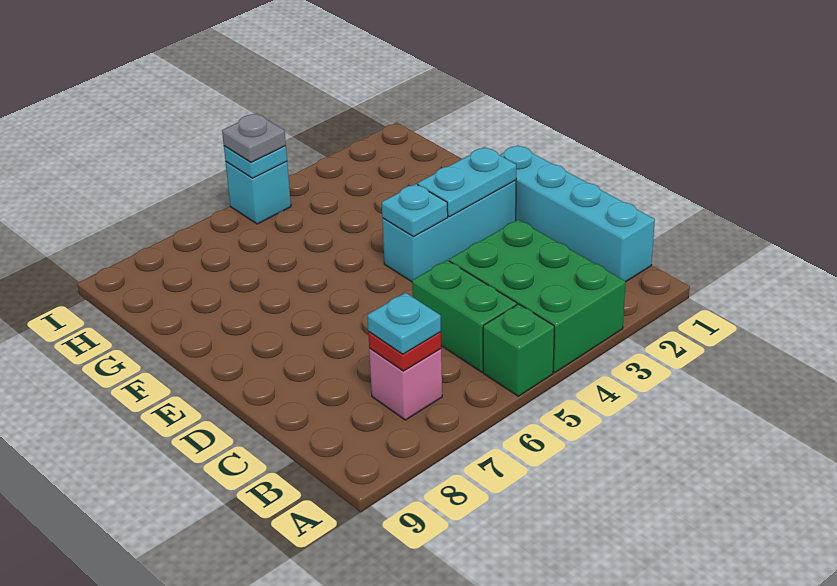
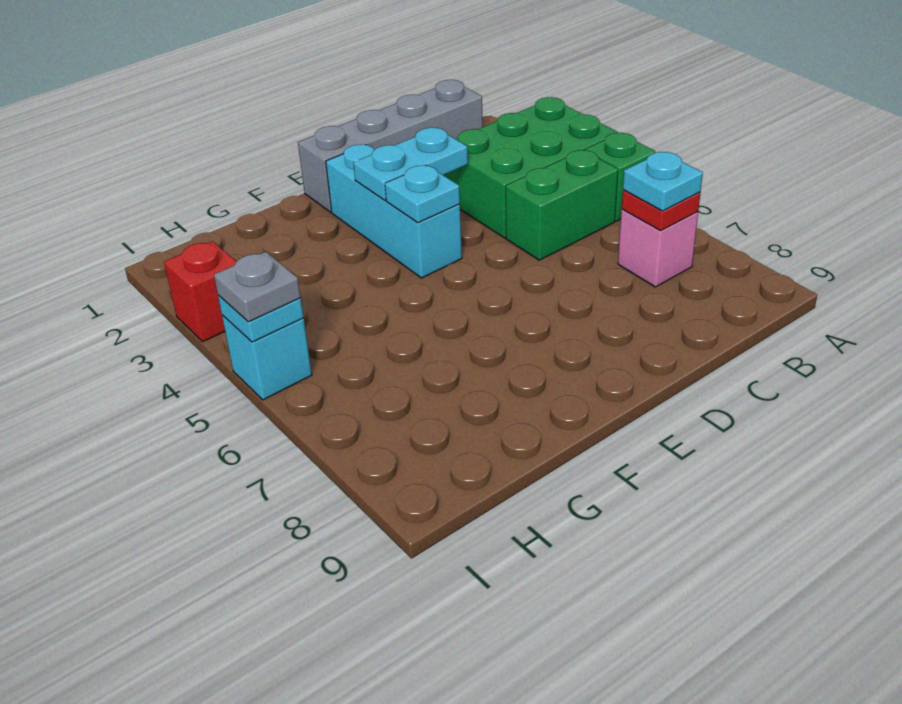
cyan brick B1:E1 level 1 -> grey brick B1:E1 level 1
cyan plate E2:E3 level 2 -> cyan plate D3:E3 level 2
none -> red brick I3 level 1

